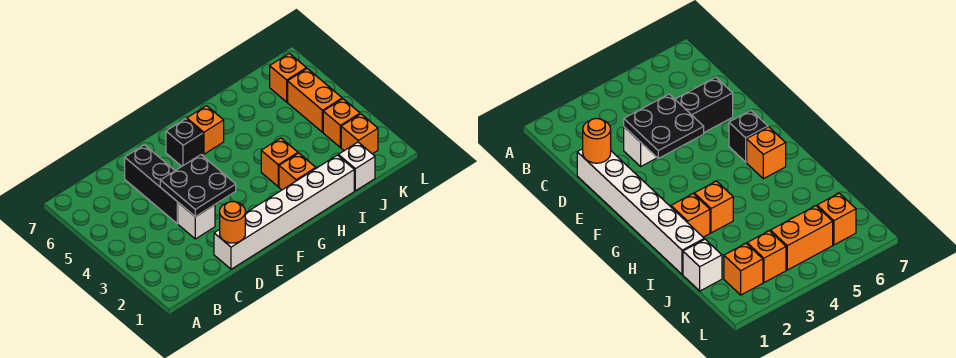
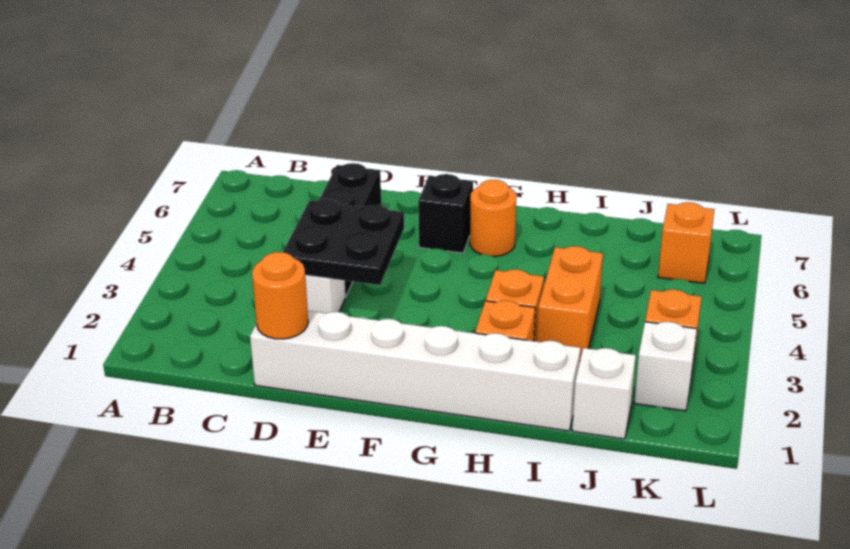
orange brick G6 level 1 -> orange round brick G6 level 1
orange brick K2 level 1 -> white brick K2 level 1
orange brick K4:K5 level 1 -> orange brick I3:I4 level 1

